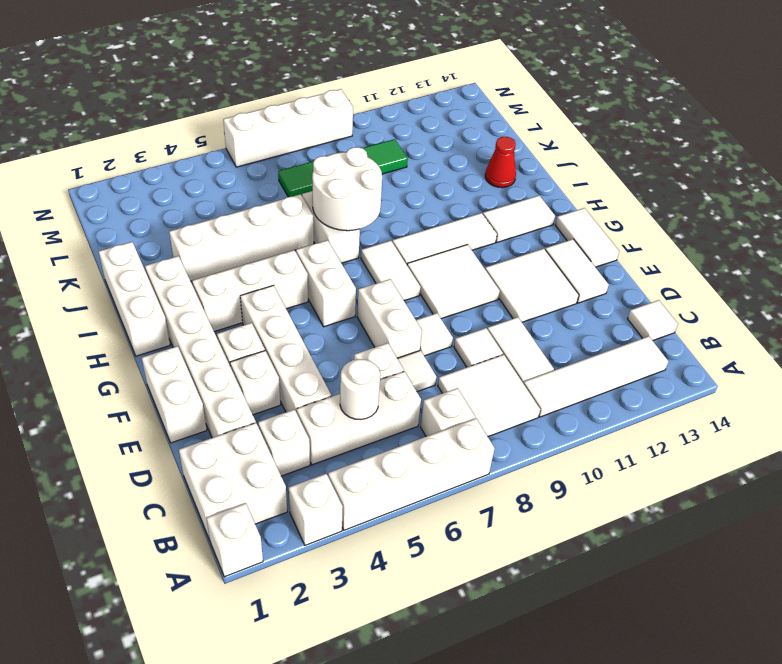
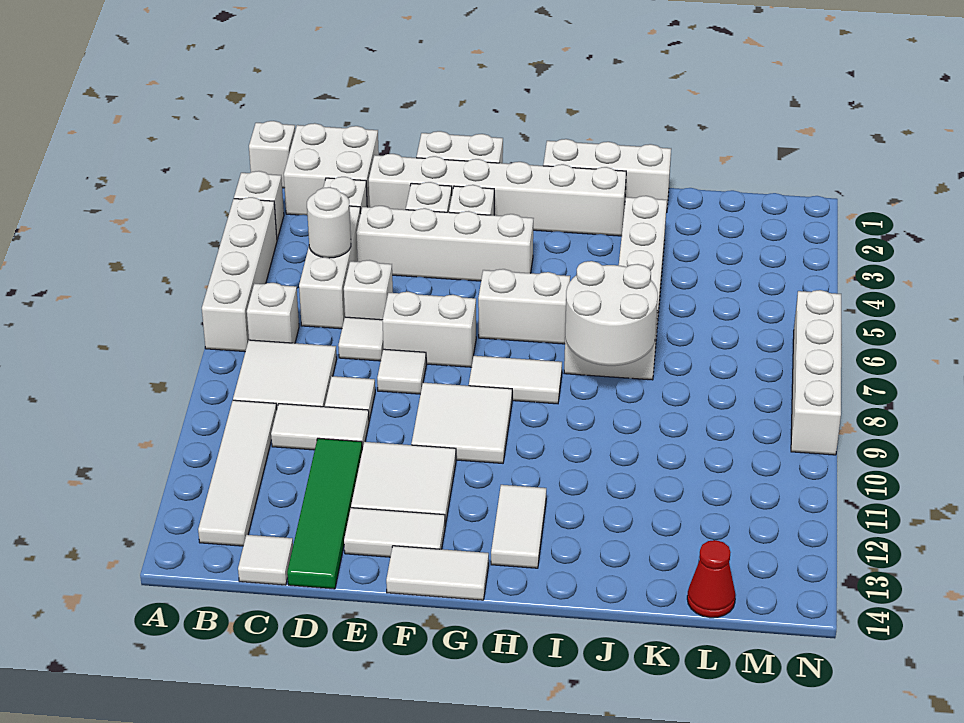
white brick H3:H5 level 1 -> none
white tile H9:H11 level 1 -> none
red cone J13 level 1 -> red cone L14 level 1
green tile L7:L10 level 1 -> green tile D11:D14 level 1

